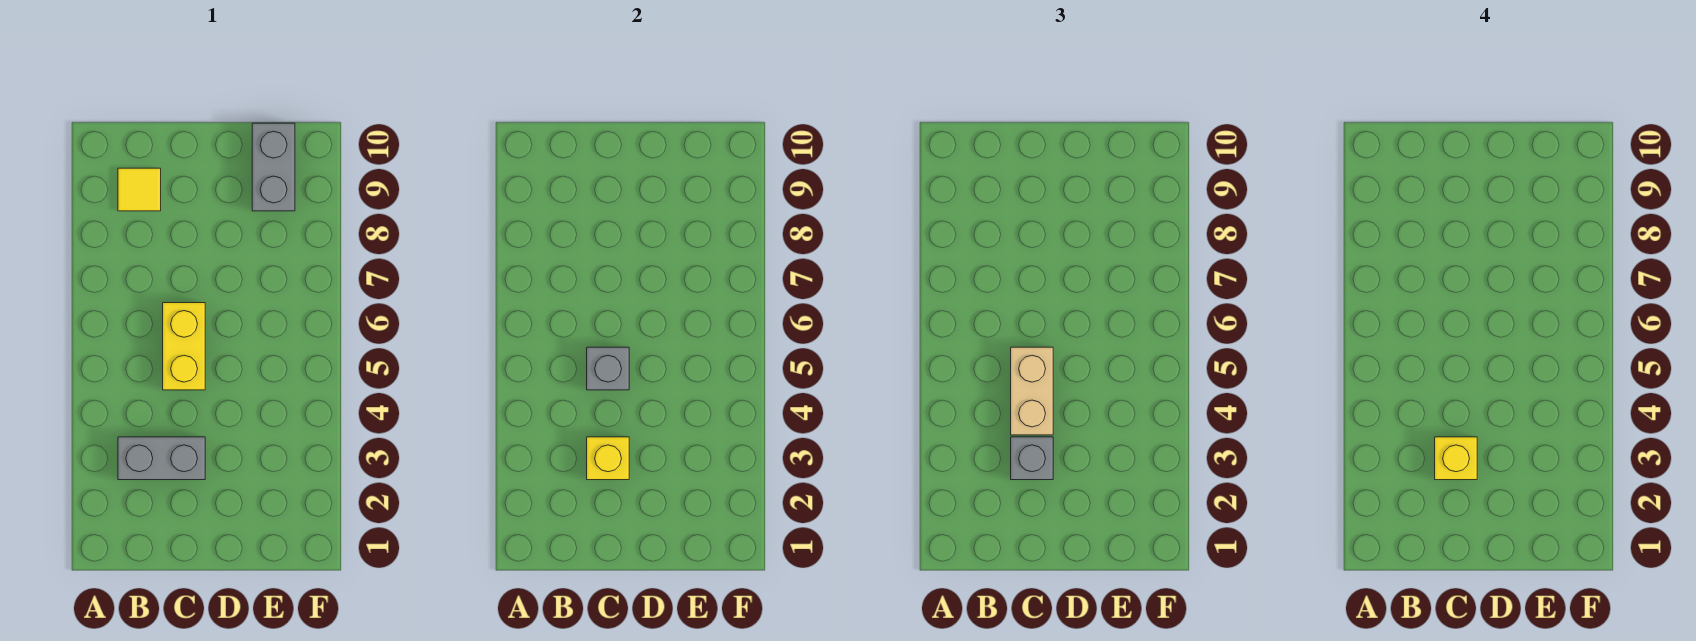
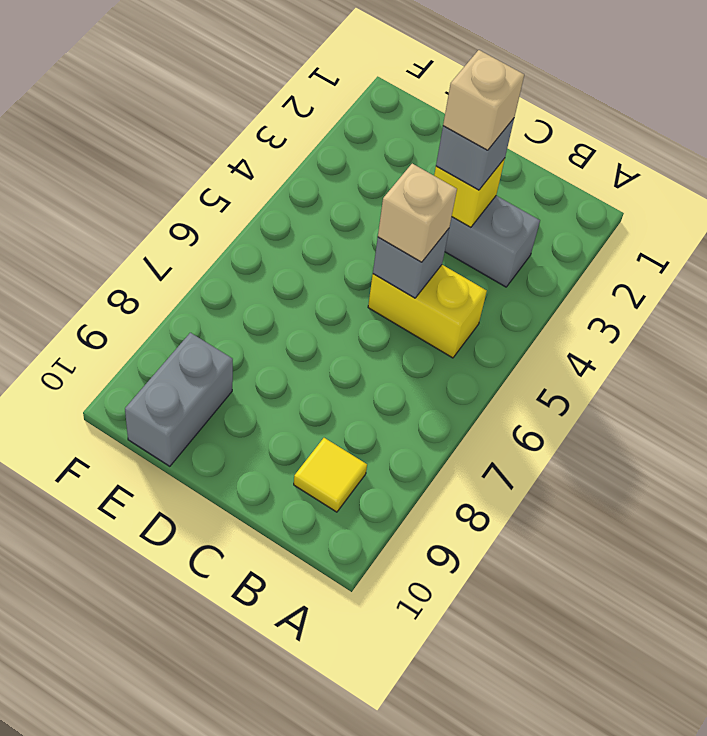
yellow brick C3 level 4 -> tan brick C3 level 4
tan brick C4:C5 level 3 -> tan brick C5 level 3
yellow brick C5:C6 level 1 -> yellow brick B5:C5 level 1

